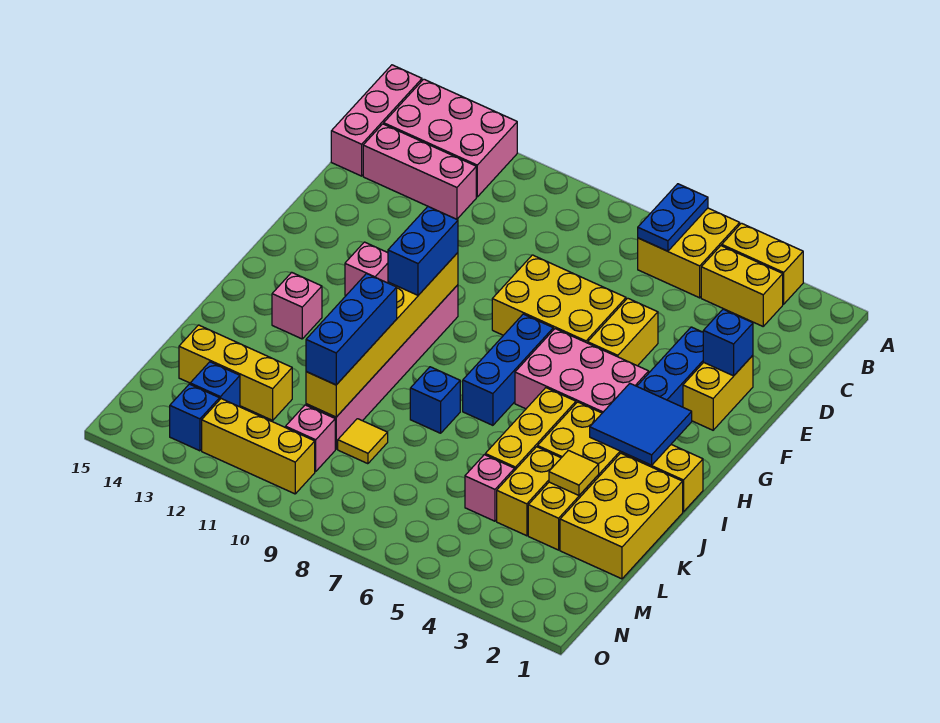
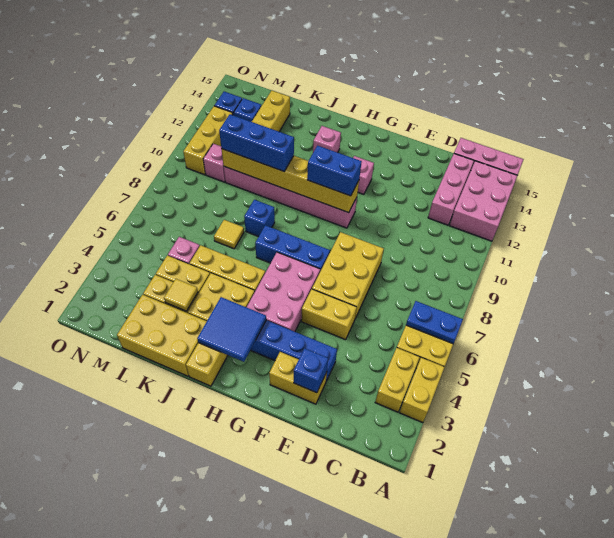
yellow tile L9 level 1 -> yellow tile K7 level 1

